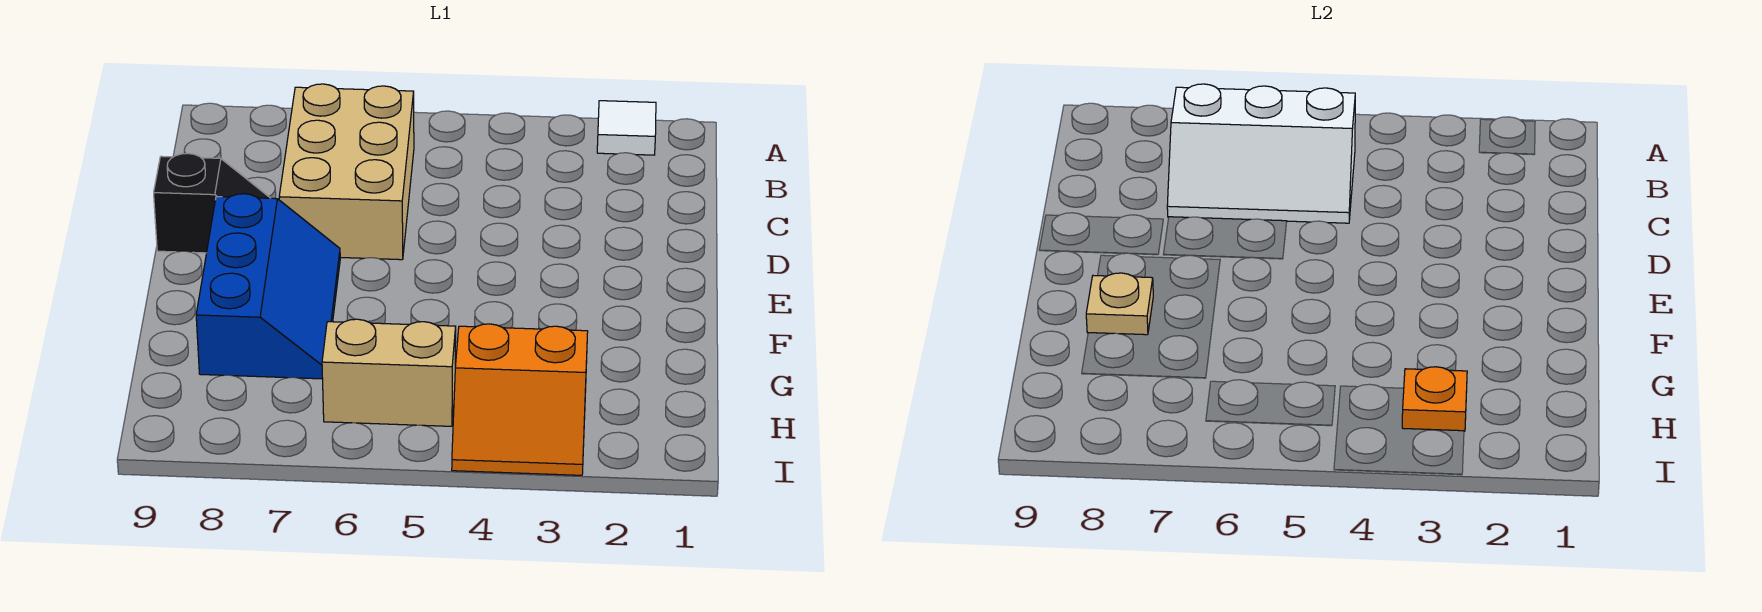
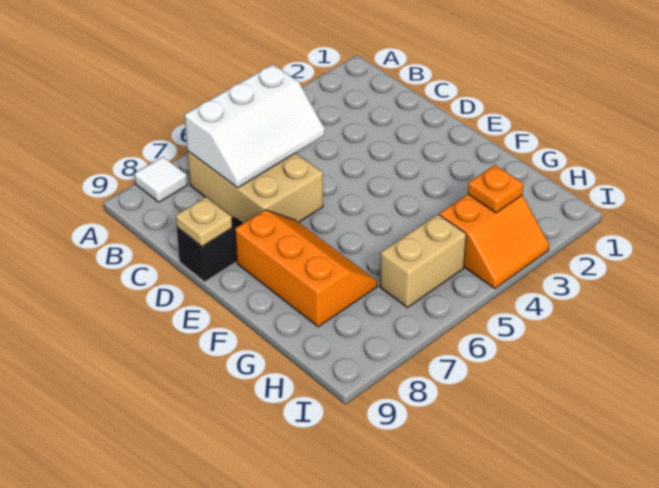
white tile A2 level 1 -> white tile A8 level 1
blue slope E7:G8 level 1 top 8 -> orange slope E7:G8 level 1 top 8
tan plate F8 level 2 -> tan plate D9 level 2

